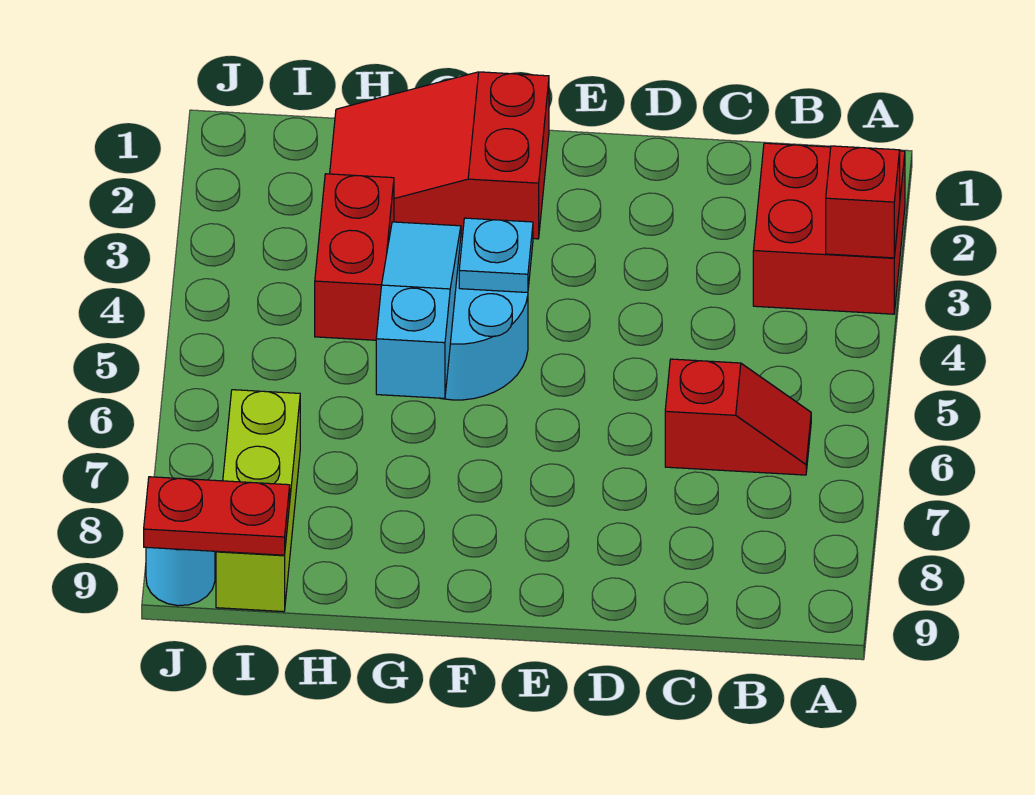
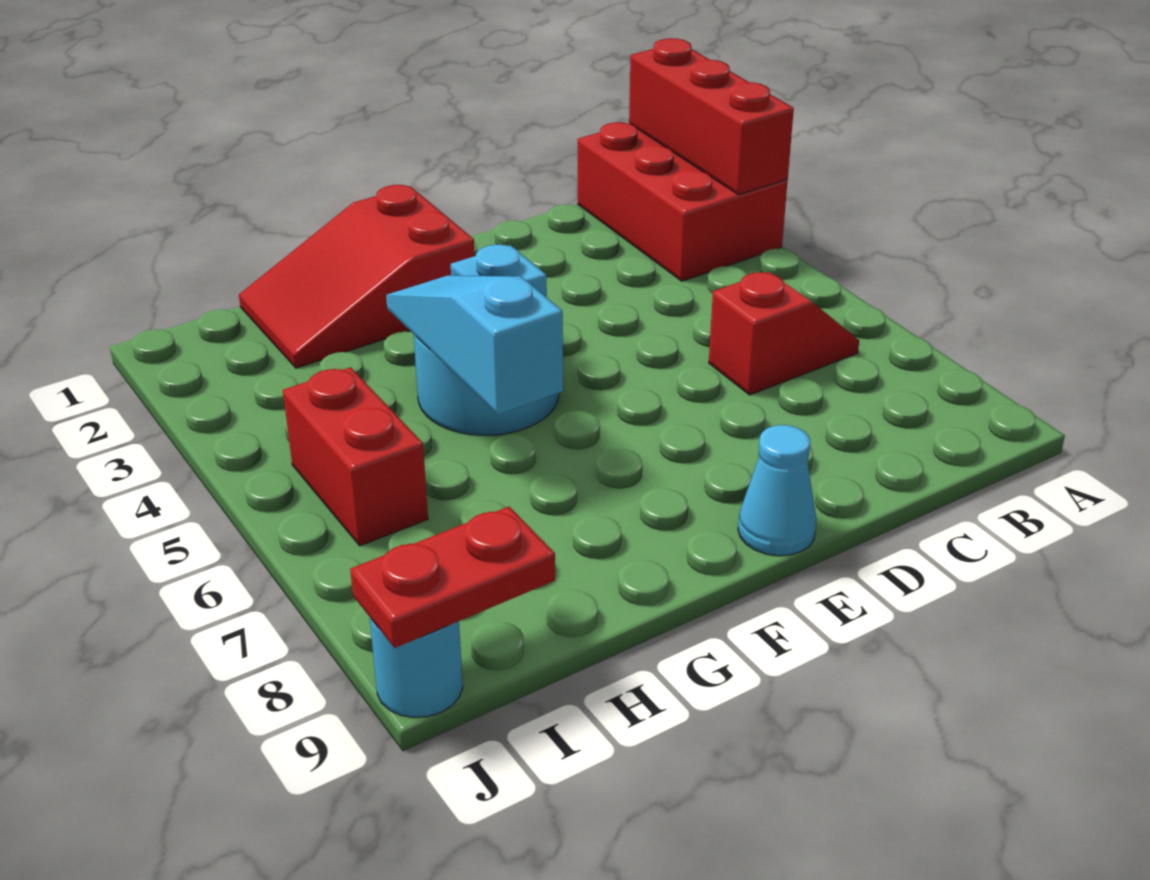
red brick A2:B3 level 1 -> red brick A1:B3 level 1
red brick A3 level 2 -> red brick A1:A3 level 2
none -> cyan cone E9 level 1
red brick H3:H4 level 1 -> red brick I5:I6 level 1
lime brick I7:I9 level 1 -> none

